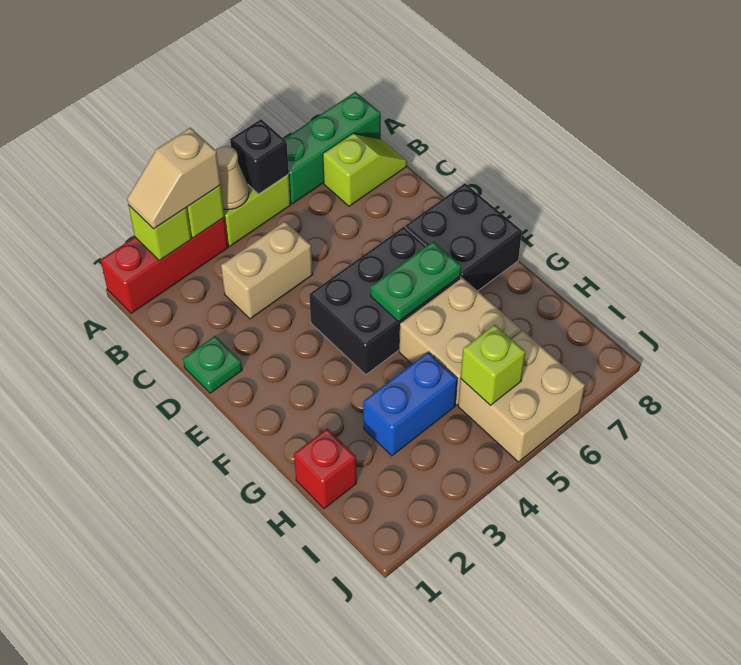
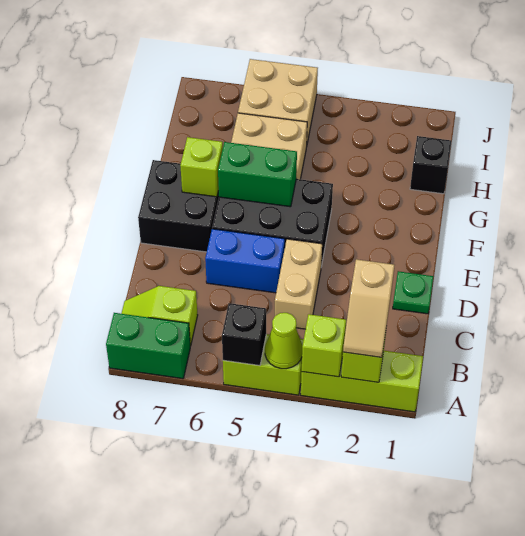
red brick A1:A3 level 1 -> lime brick A1:A3 level 1
tan slope A2:A3 level 3 top 3 -> tan slope A2:B2 level 3 top B
tan cone A4 level 2 -> lime cone A4 level 2
green brick A6:A8 level 1 -> green brick A7:A8 level 1
tan brick C3:C4 level 1 -> tan brick C4:D4 level 1
green plate F5:F6 level 2 -> green brick F5:F6 level 2
red brick H1 level 1 -> black brick H1 level 1
blue brick H3:H4 level 1 -> blue brick D5:D6 level 1
lime brick I5 level 2 -> lime brick F7 level 2

